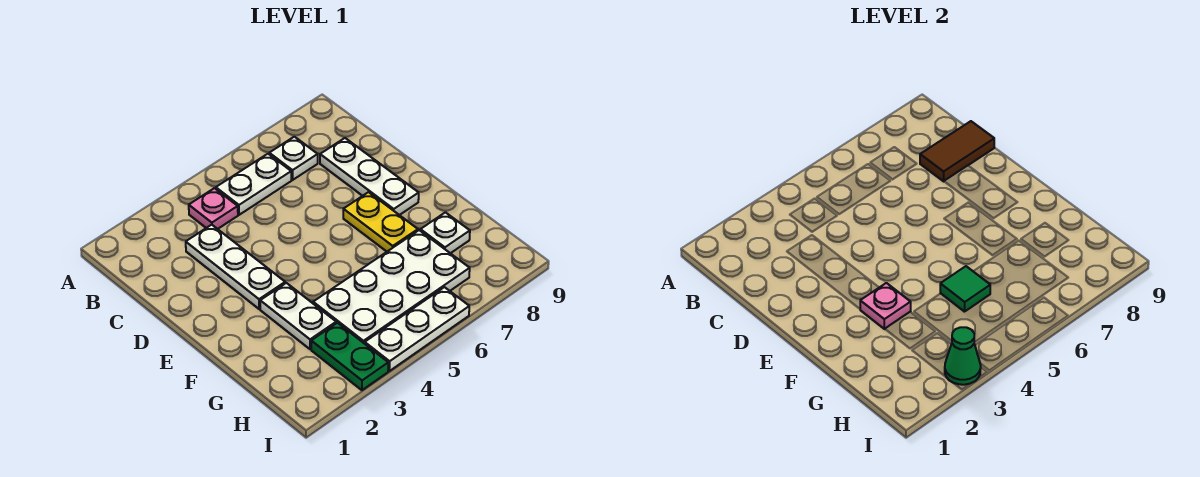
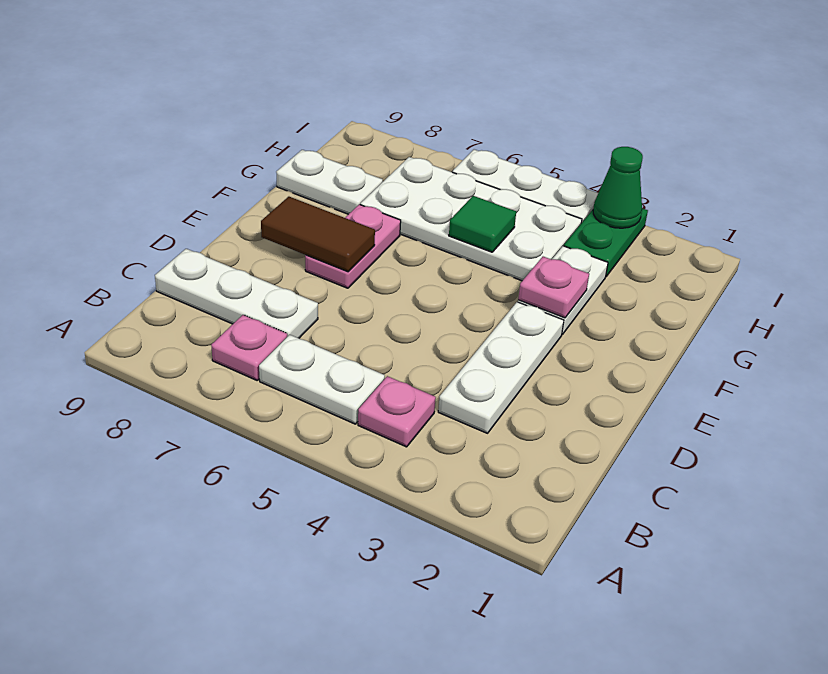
white plate B7 level 1 -> pink plate B7 level 1
white plate C8:E8 level 1 -> white plate C7:C9 level 1
brown tile C8:C9 level 2 -> brown tile E7:E8 level 2
yellow plate E7:F7 level 1 -> pink plate E7:F7 level 1
white plate G8 level 1 -> white plate G8:G9 level 1

